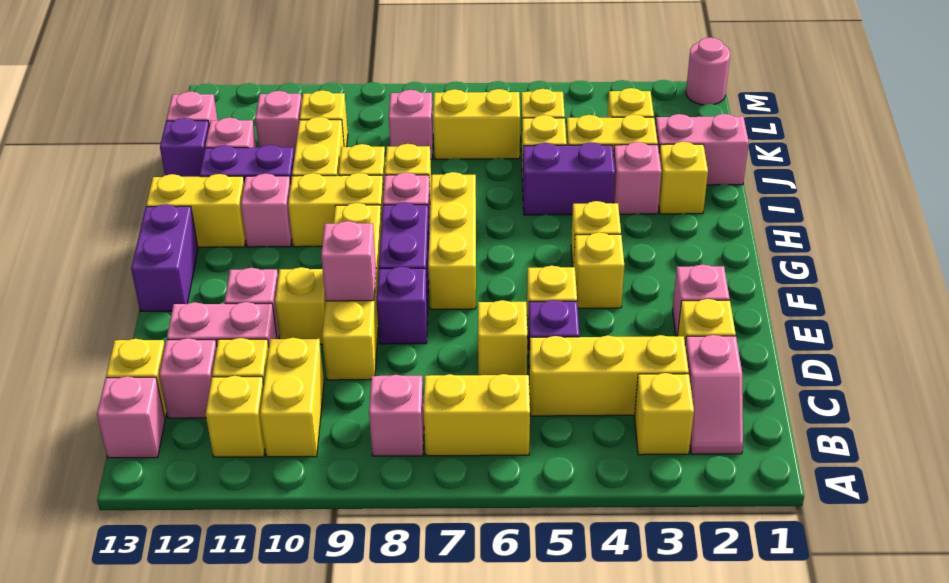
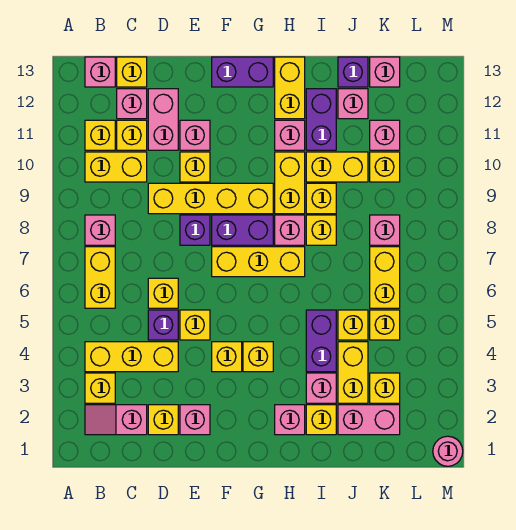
yellow brick C3:C5 level 1 -> yellow brick B4:D4 level 1
pink brick E9 level 2 -> pink brick H2 level 1
pink brick J1:J2 level 1 -> pink brick J2:K2 level 1

